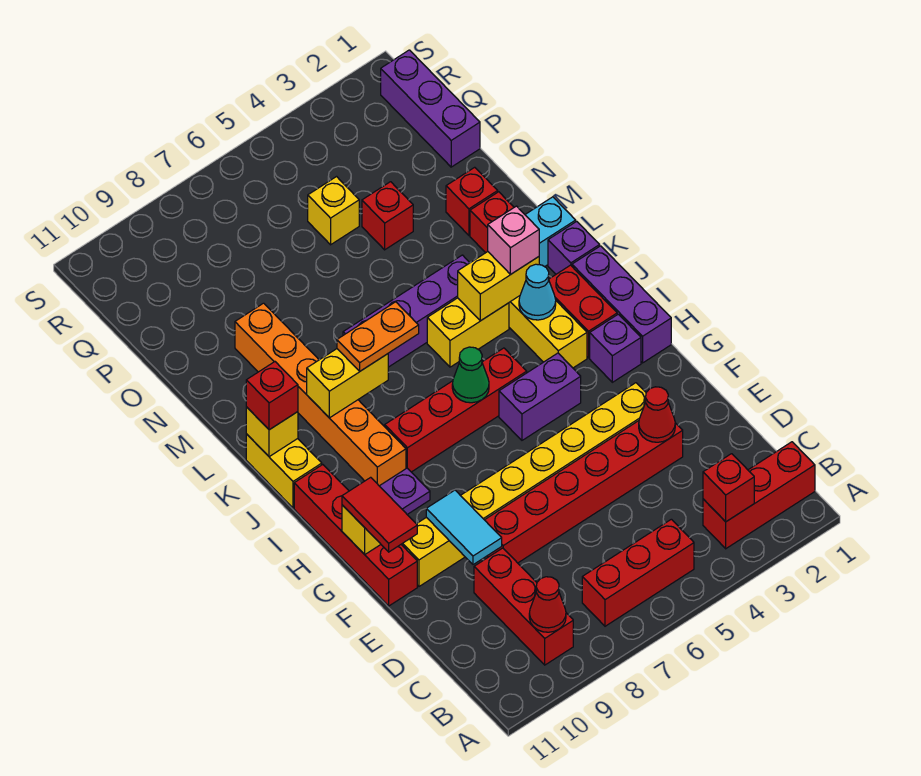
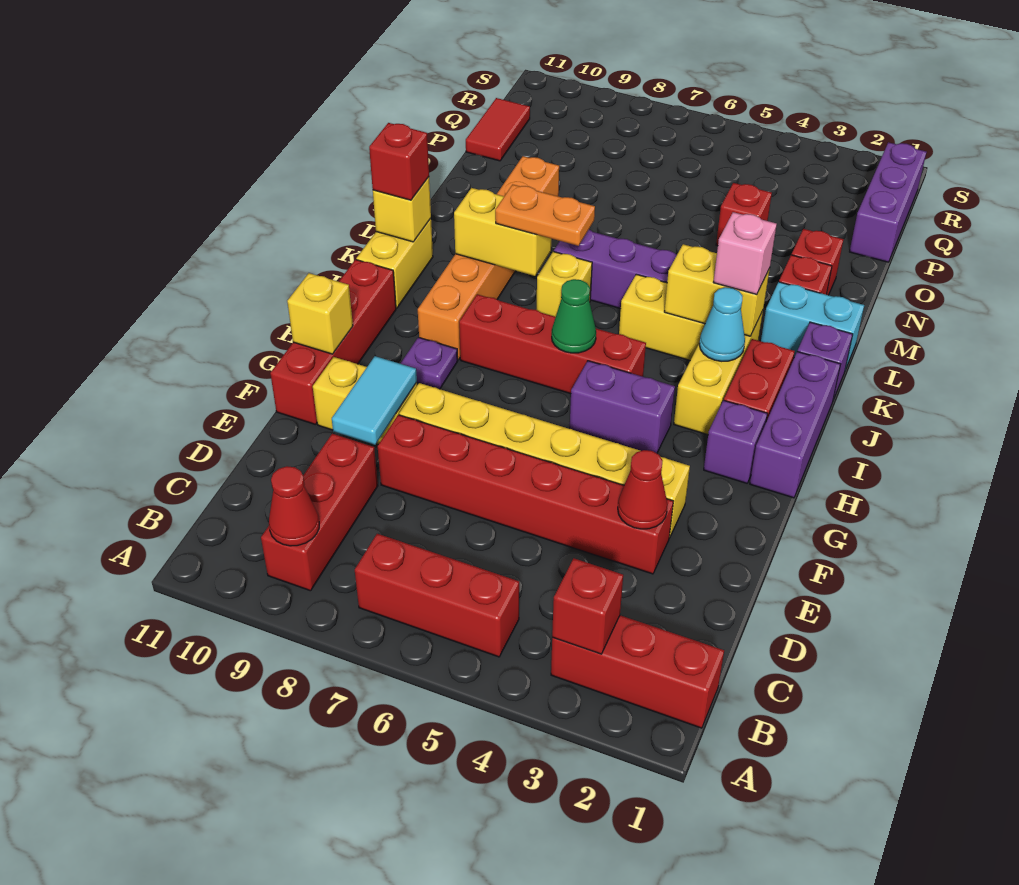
red tile F11:G11 level 3 -> red tile P11:Q11 level 1
yellow brick P5 level 1 -> yellow brick K7 level 1

